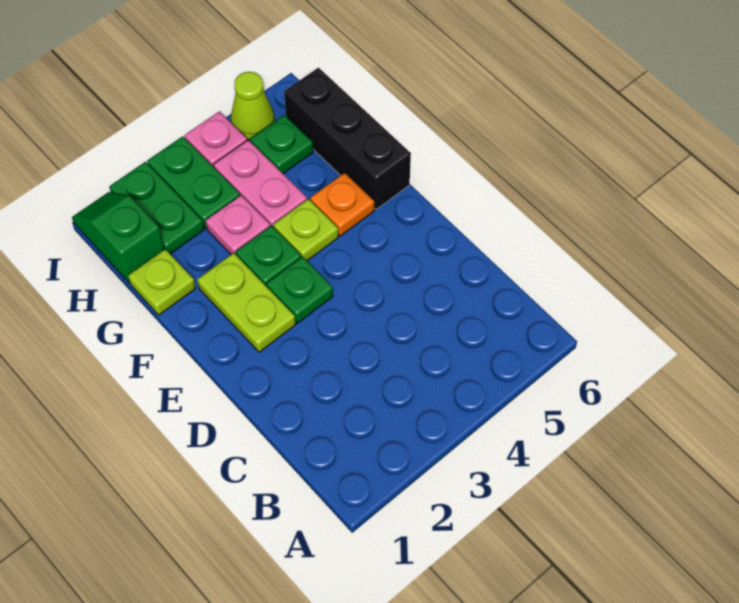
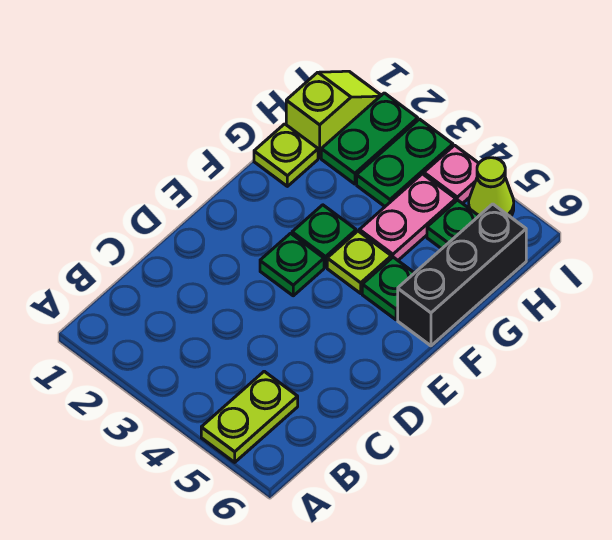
lime plate E2:F2 level 1 -> lime plate A5:B5 level 1
orange plate F5 level 1 -> green plate F5 level 1
pink plate G3 level 1 -> none
green slope H1:I1 level 1 top H -> lime slope H1:I1 level 1 top H

